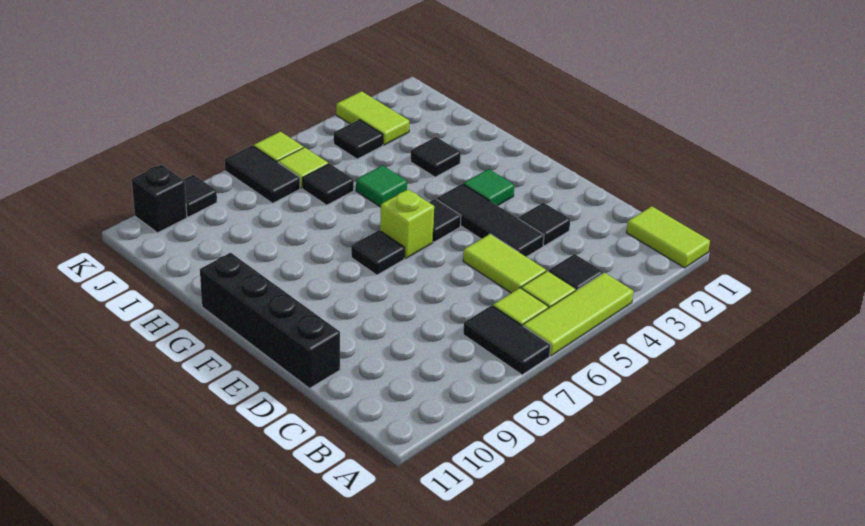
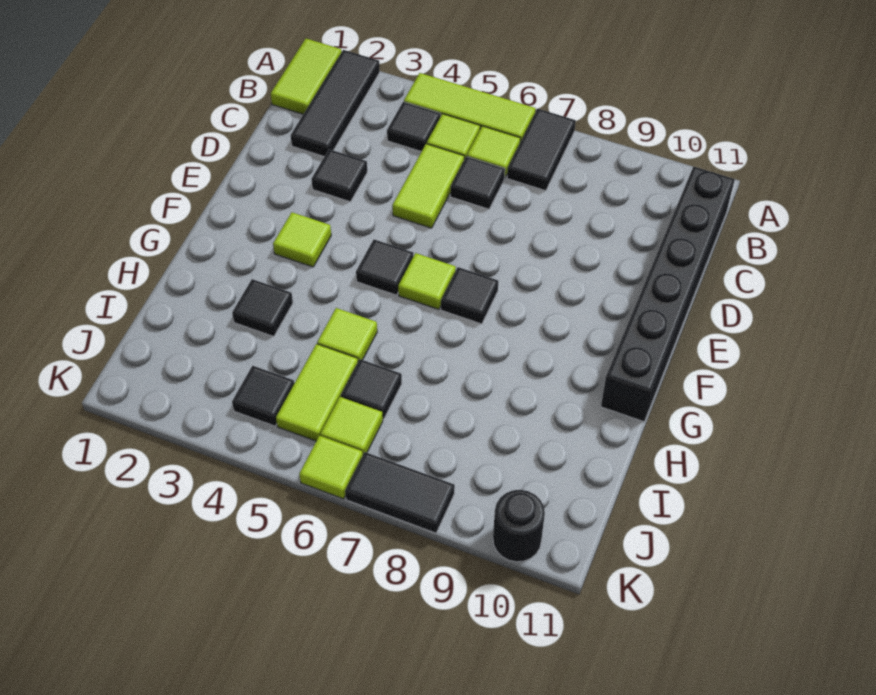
black tile D4:F4 level 1 -> black tile A2:C2 level 1
black brick D11:G11 level 1 -> black brick B11:G11 level 1
green tile F3 level 1 -> lime tile F3 level 1
lime brick F6 level 1 -> lime tile F6 level 1
green tile H5 level 1 -> lime tile H5 level 1
lime tile J3:K3 level 1 -> lime tile I5:J5 level 1
black tile J7:K7 level 1 -> black tile K7:K8 level 1
black tile K9 level 1 -> black tile C6 level 1
black brick K10 level 1 -> black round brick K10 level 1

